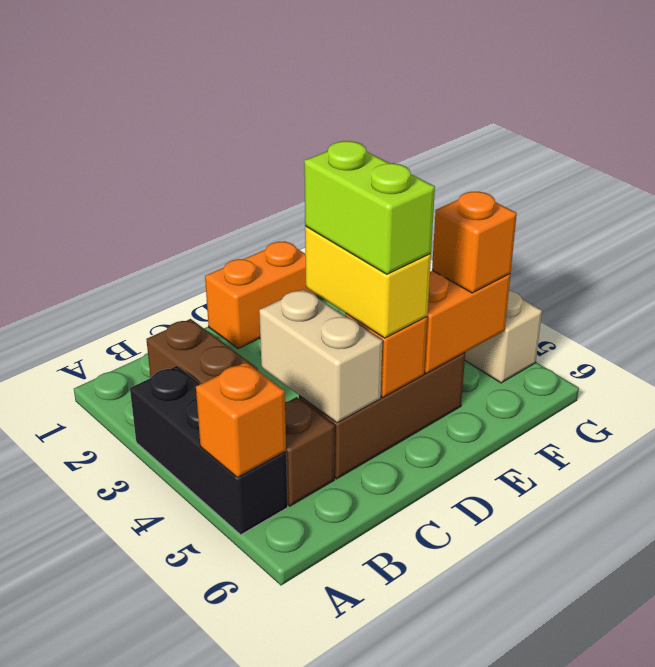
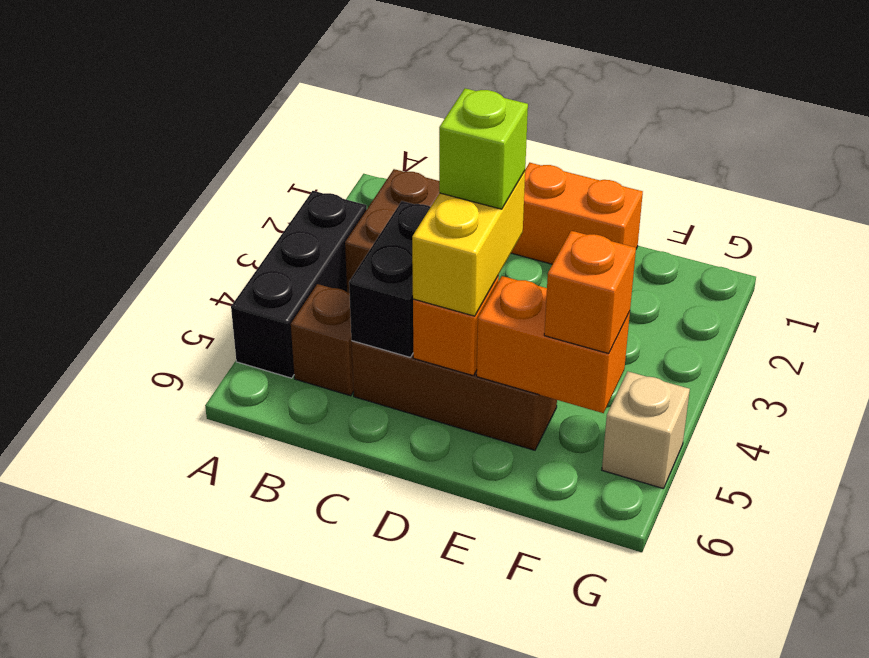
orange brick A5 level 2 -> none
tan brick C4:C5 level 2 -> black brick C4:C5 level 2
lime brick D4:D5 level 4 -> lime brick D4 level 4

